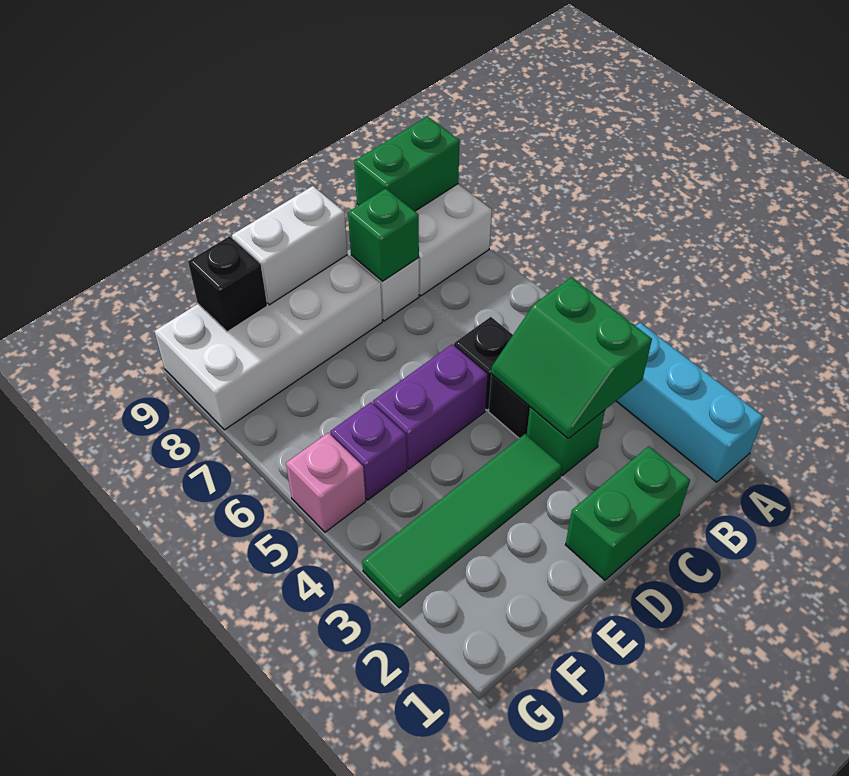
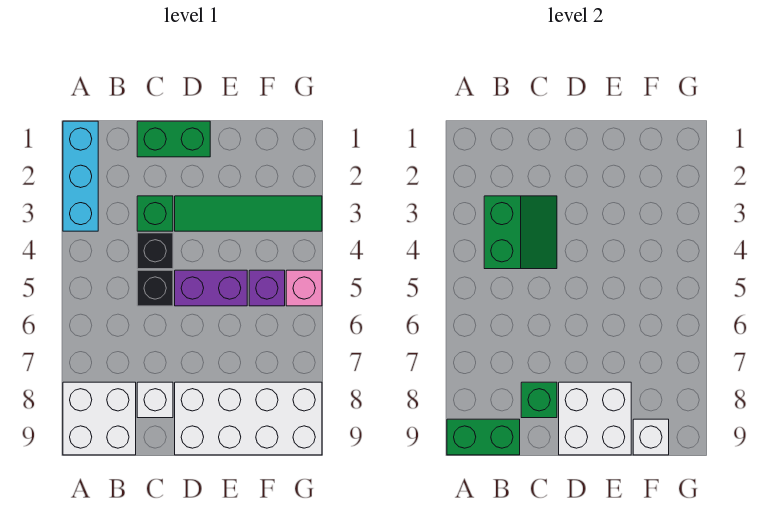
white brick D9:E9 level 2 -> white brick D8:E9 level 2
black brick F9 level 2 -> white brick F9 level 2

